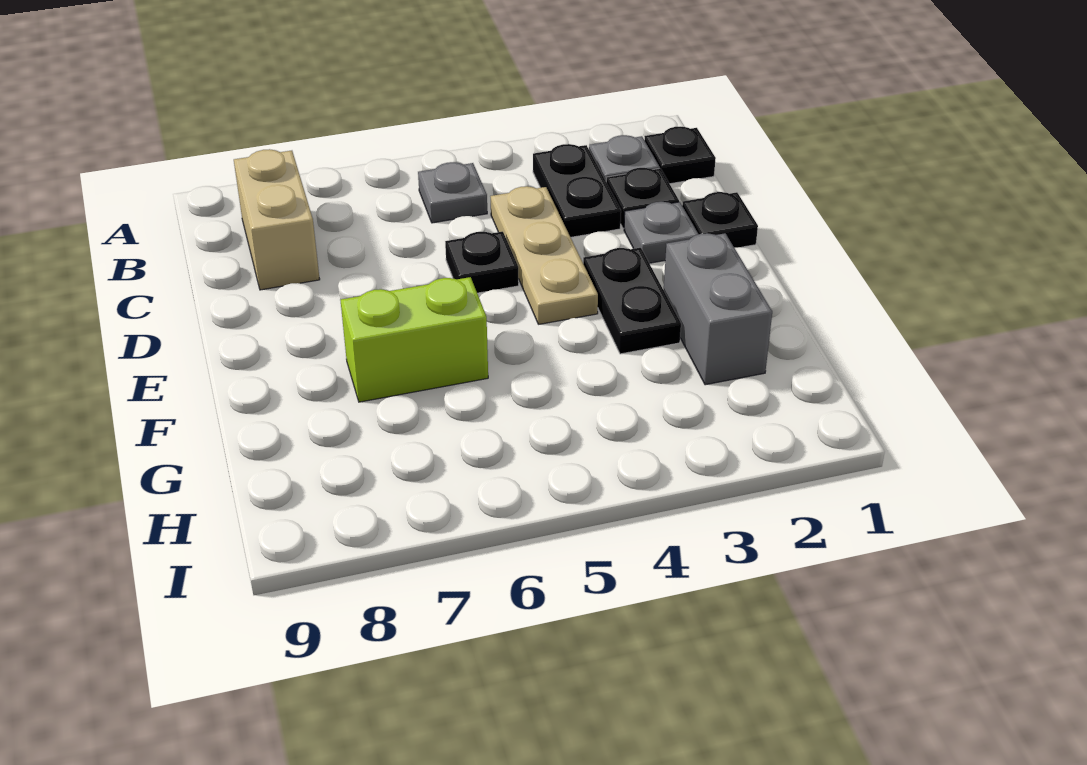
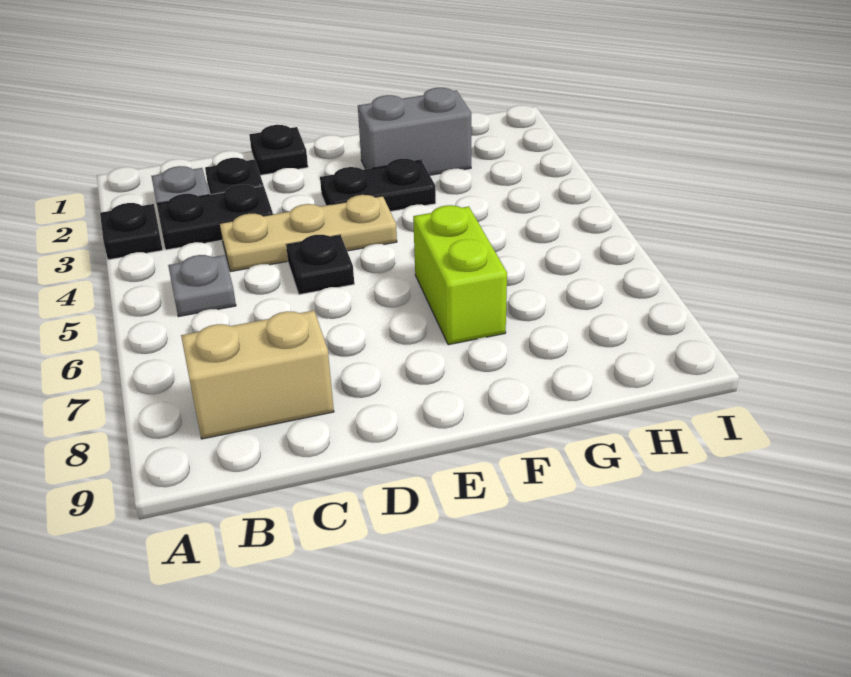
black plate B1 level 1 -> black plate A3 level 1
grey plate D2 level 1 -> none

